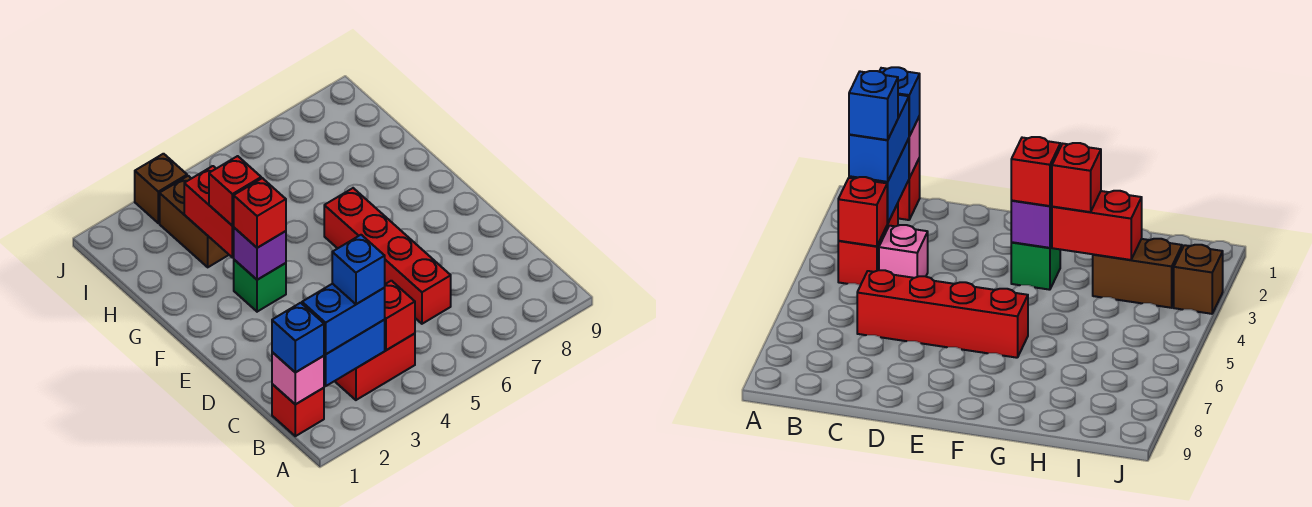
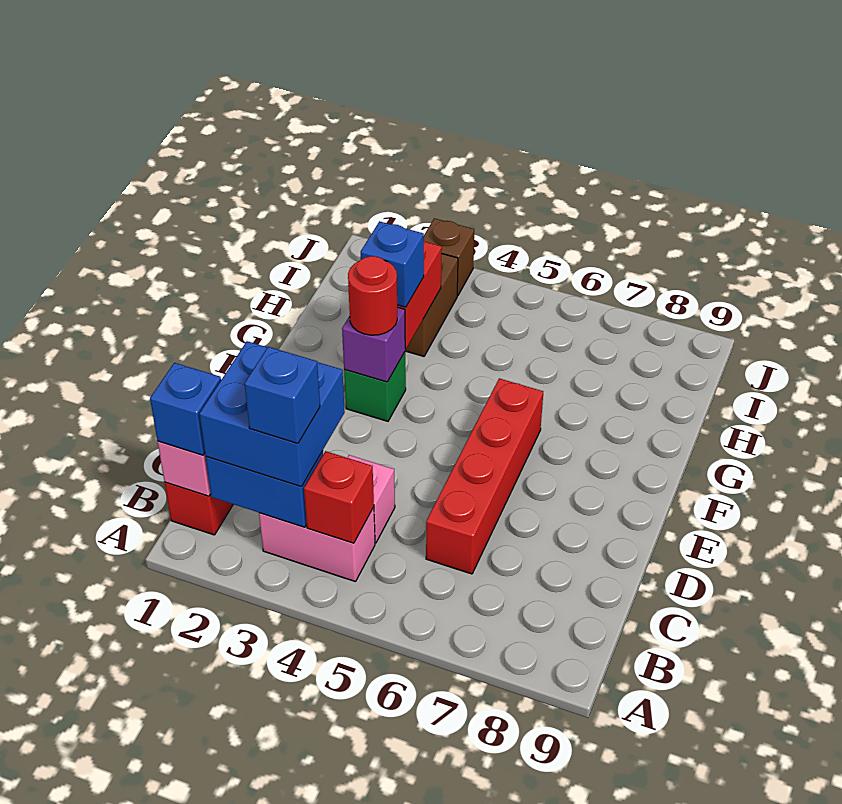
blue brick B2:B3 level 3 -> blue brick B2:C3 level 3
red brick B3:B4 level 1 -> pink brick B3:B4 level 1
red brick F3 level 3 -> red round brick F3 level 3
red brick G3 level 3 -> blue brick G3 level 3

